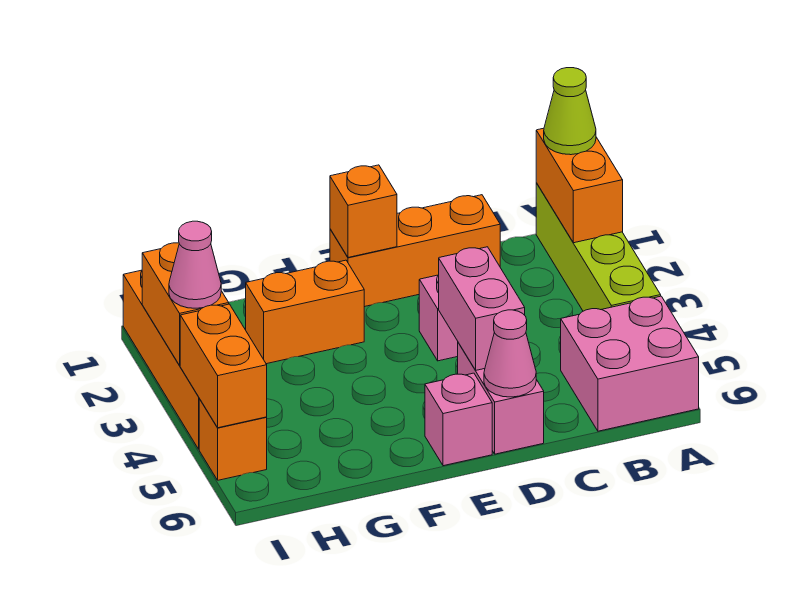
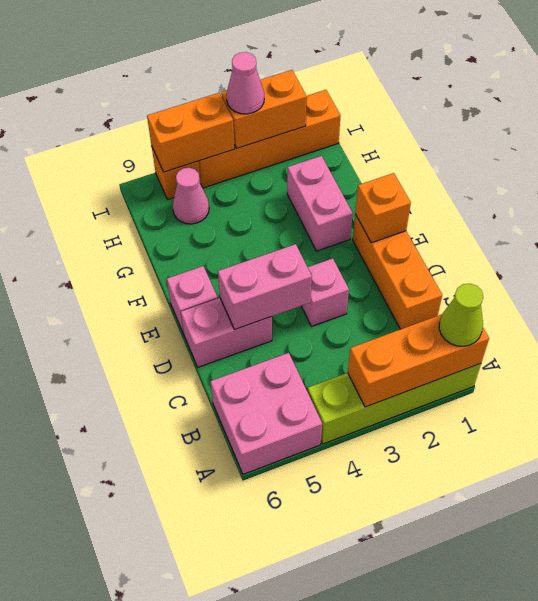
orange brick A1:A2 level 2 -> orange brick A1:A3 level 2
pink cone D6 level 2 -> pink cone H5 level 1
orange brick F2:G2 level 1 -> pink brick F2:G2 level 1

